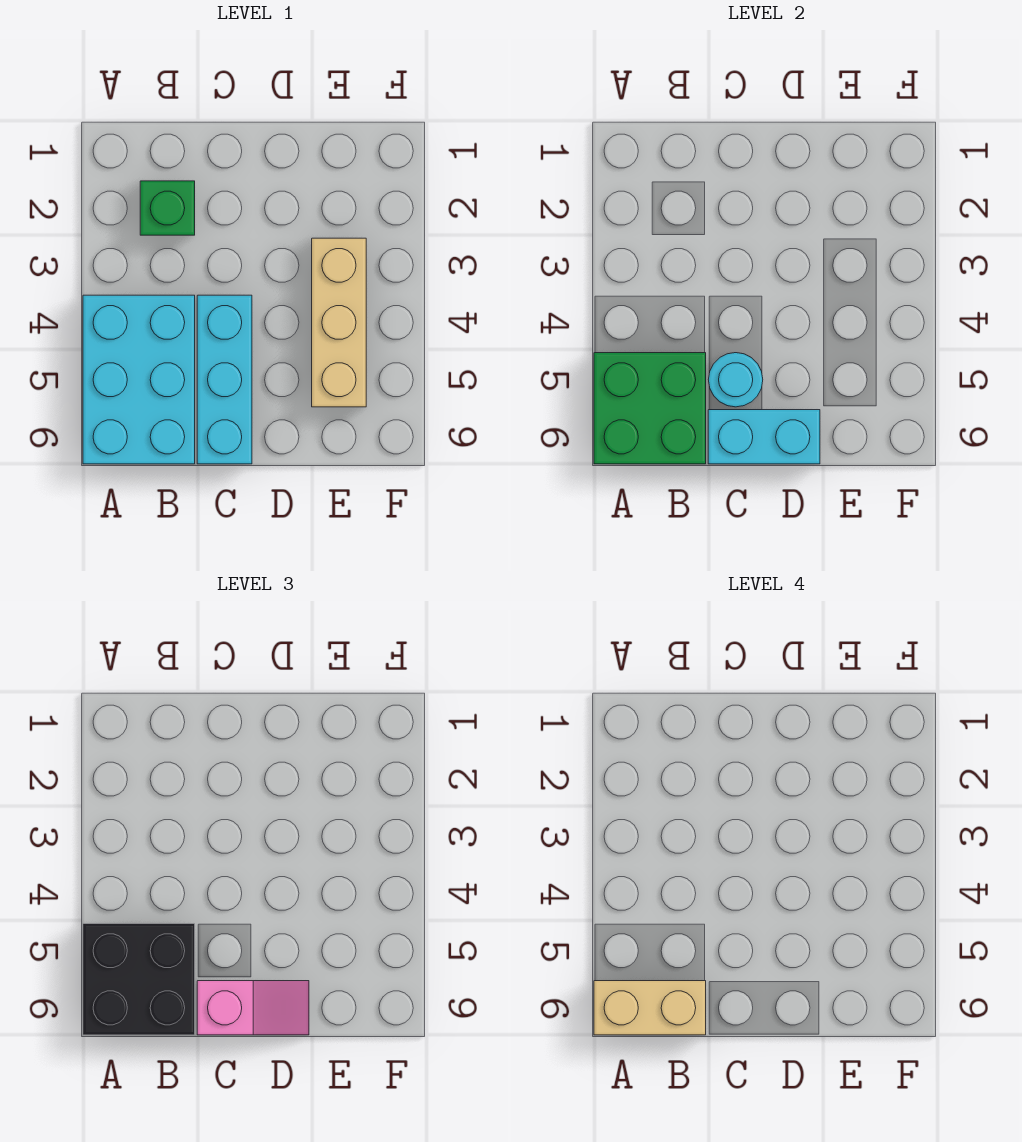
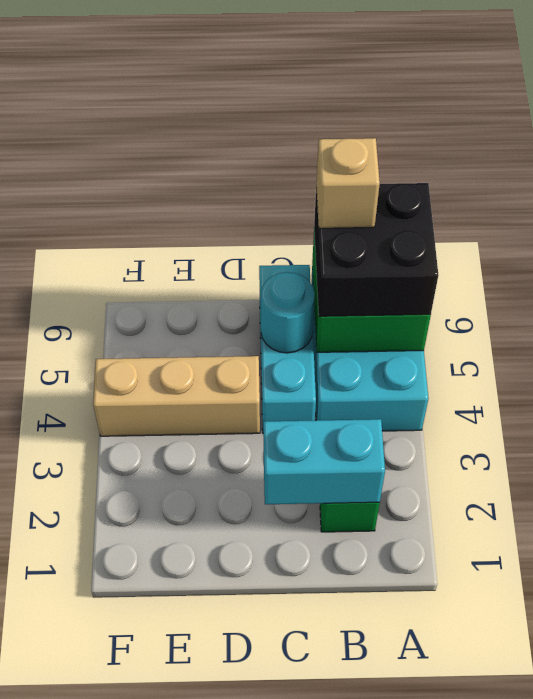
tan brick A6:B6 level 4 -> tan brick B6 level 4
cyan brick C6:D6 level 2 -> cyan brick B2:C2 level 2
pink slope C6:D6 level 3 top C -> none
tan brick E3:E5 level 1 -> tan brick D4:F4 level 1

